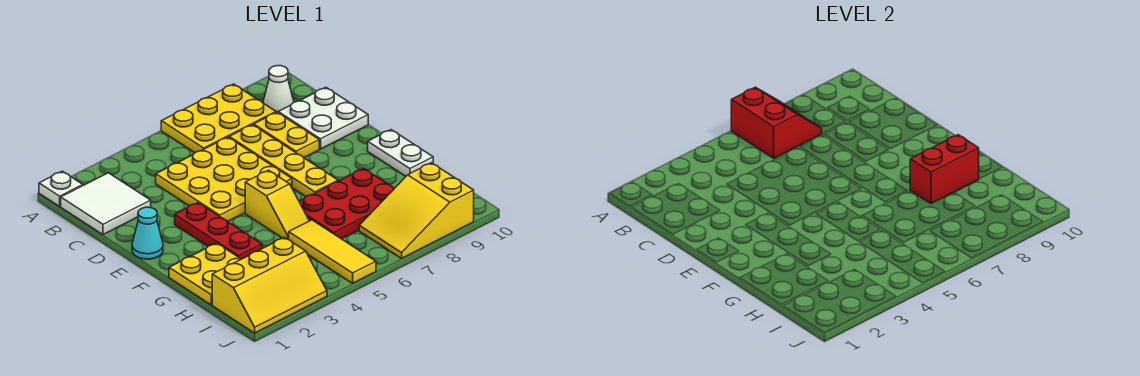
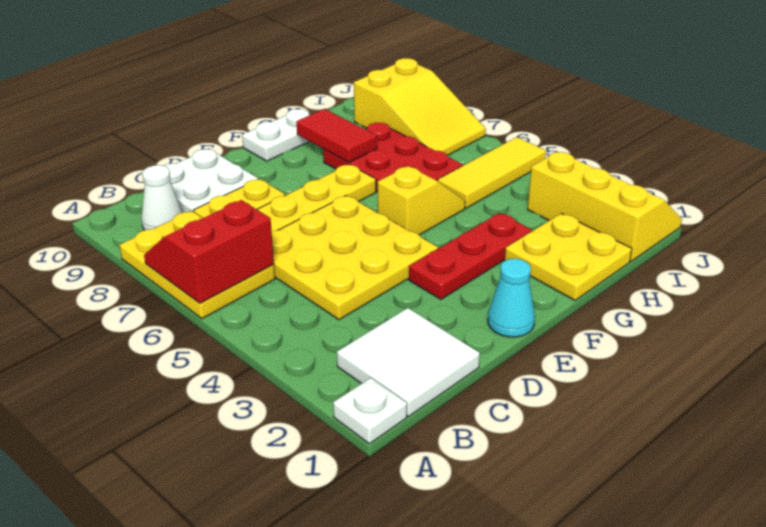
red brick G8:G9 level 2 -> red tile G8:G9 level 2

